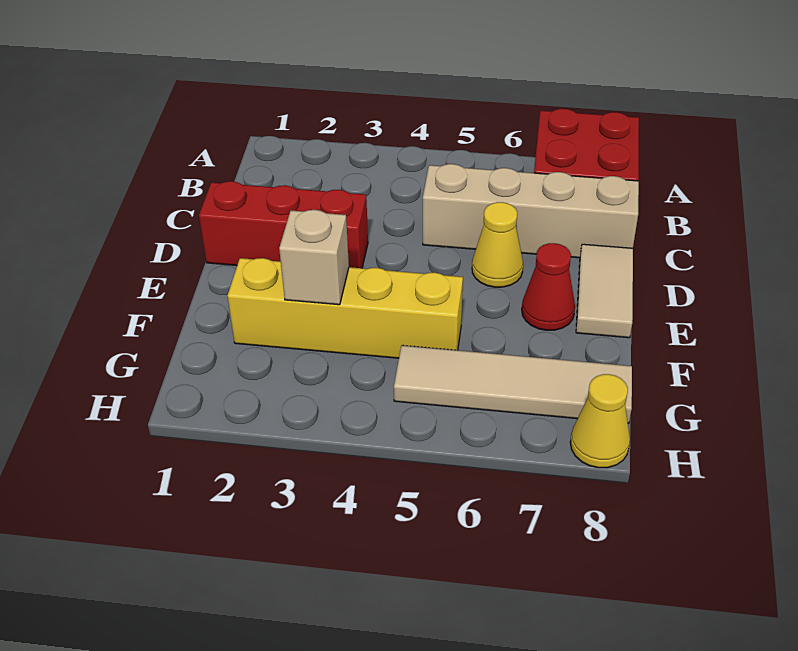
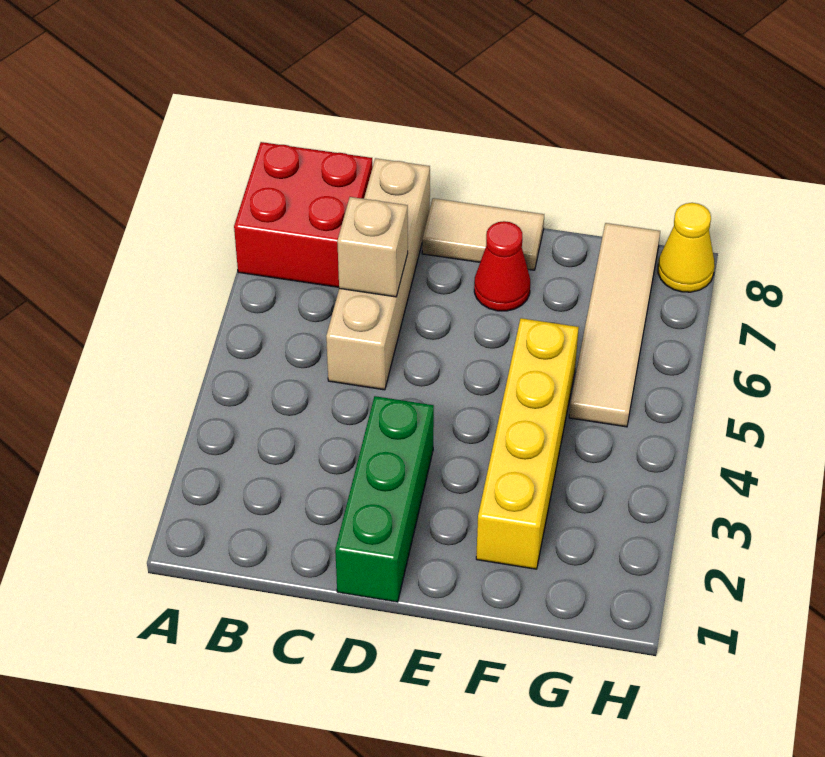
red brick D1:D3 level 1 -> green brick D1:D3 level 1
yellow cone D6 level 1 -> none
tan brick F3 level 2 -> tan brick C6 level 2

